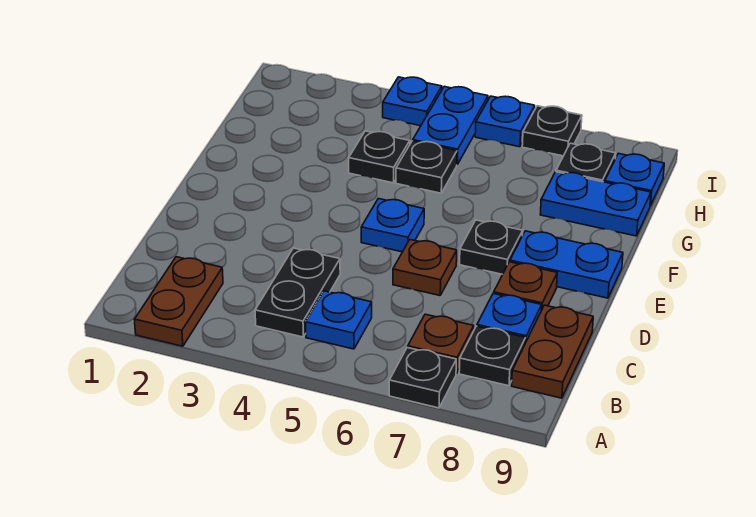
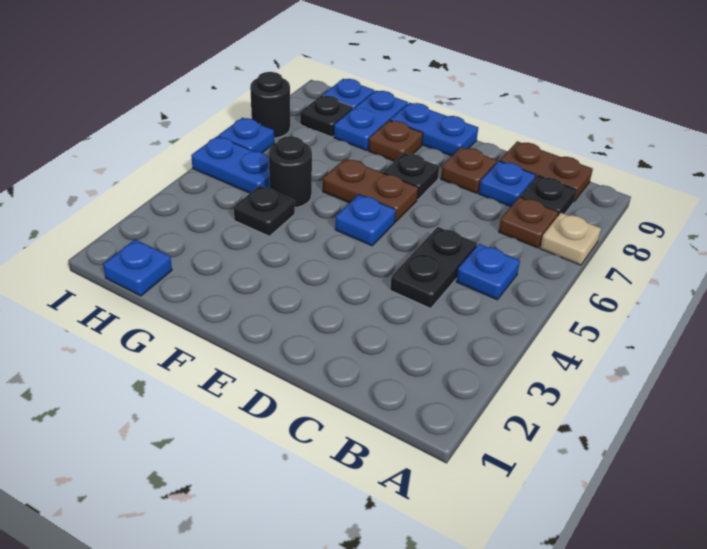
brown plate A2:B2 level 1 -> brown plate E6:F6 level 1
black plate A7 level 1 -> tan plate A7 level 1
black plate B4:C4 level 1 -> black plate C4:C5 level 1
brown plate D6 level 1 -> brown plate F8 level 1
blue plate E8:E9 level 1 -> blue plate E9:F9 level 1
black plate G5 level 1 -> black round brick G5 level 1
blue plate I4 level 1 -> blue plate H1 level 1
black plate I7 level 1 -> black round brick I7 level 1

